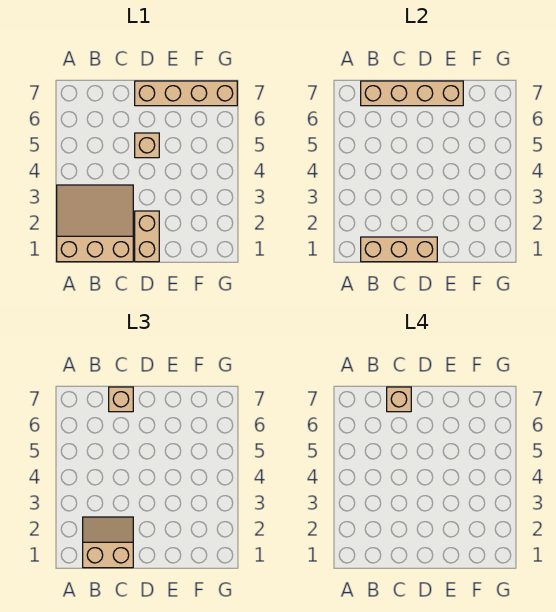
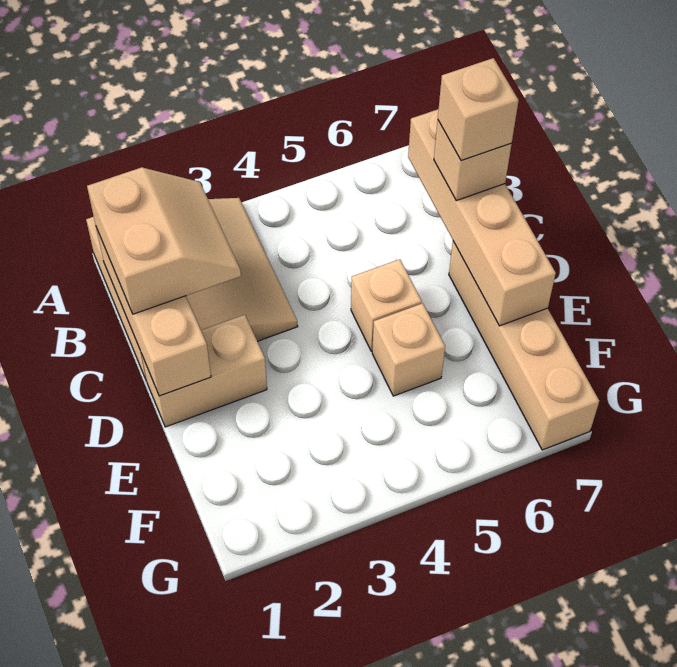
none -> tan brick E5 level 1

